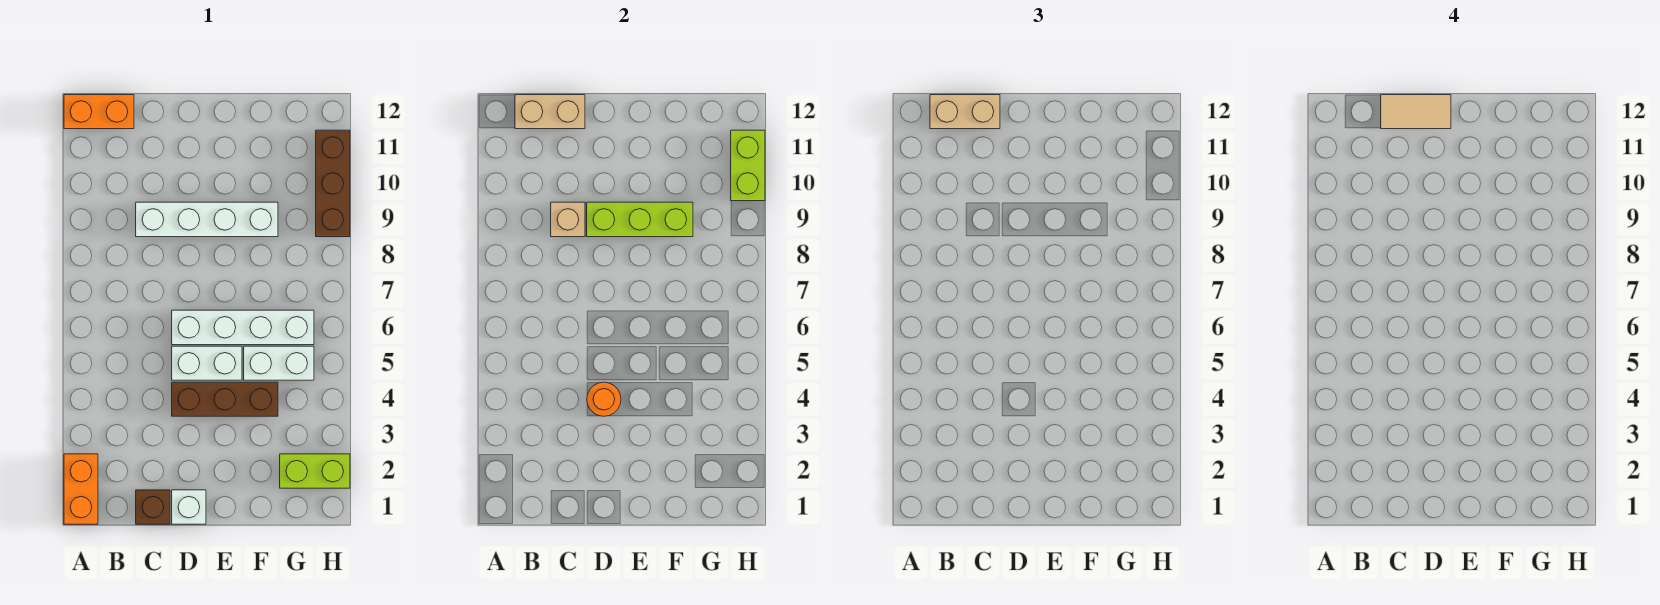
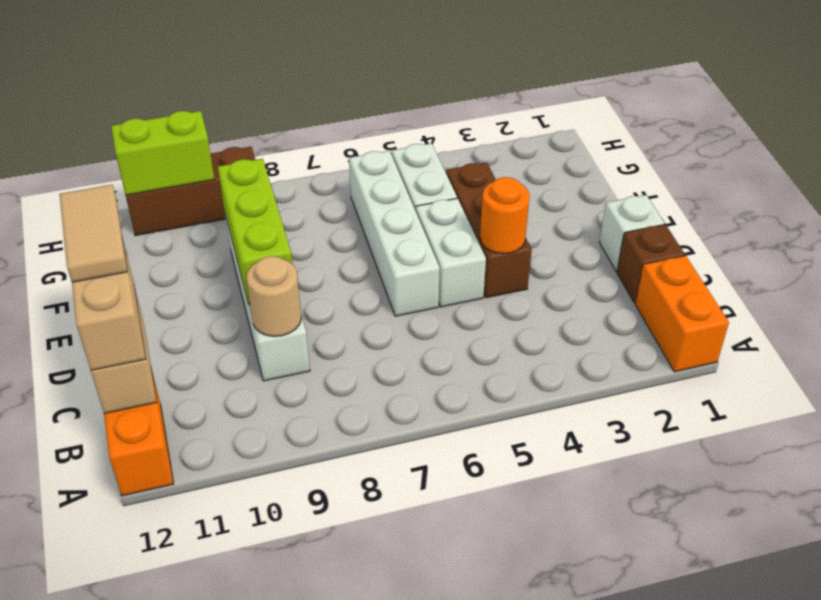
orange brick A1:A2 level 1 -> orange brick A1:B1 level 1
tan brick C9 level 2 -> tan round brick C9 level 2
lime brick G2:H2 level 1 -> none

